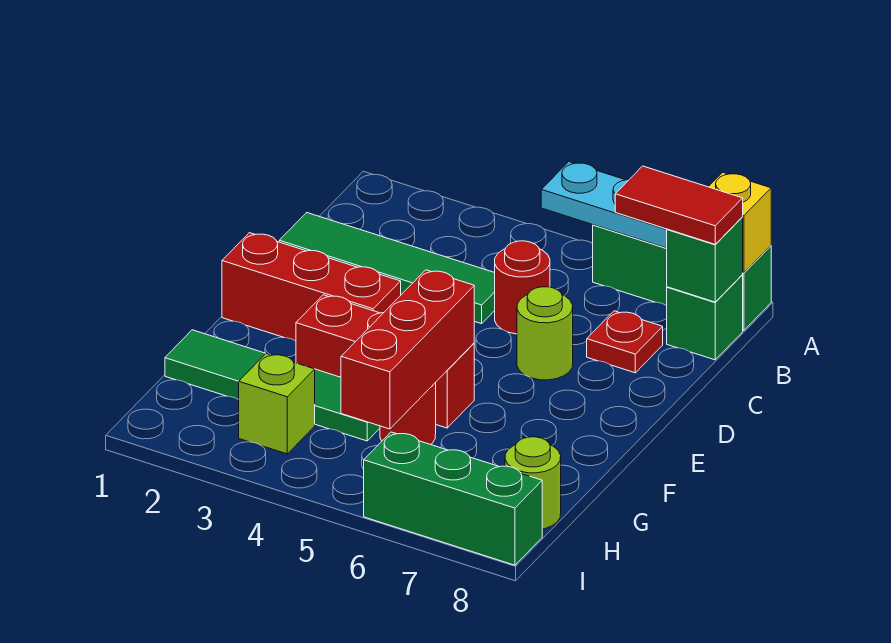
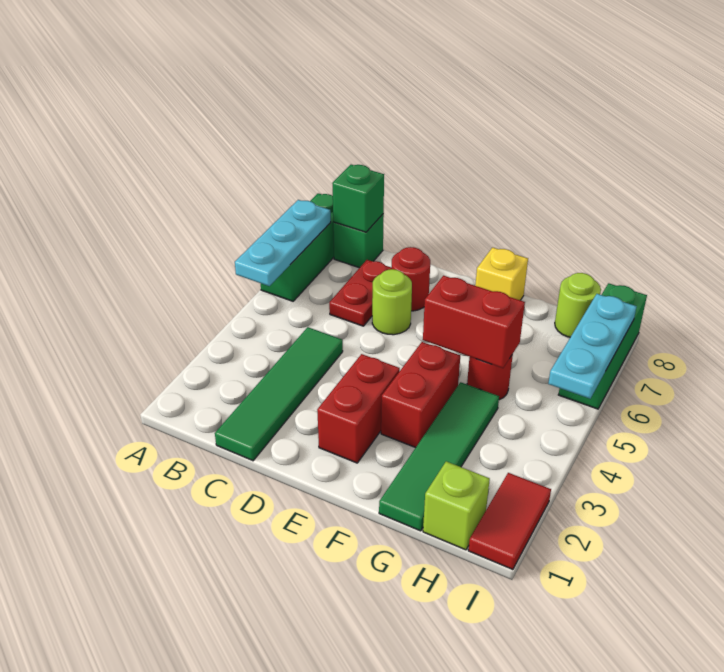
yellow brick A8 level 2 -> yellow brick F8 level 1
red tile B7:B8 level 3 -> red tile I1:I2 level 1
red round brick C5 level 1 -> red round brick D7 level 1
red plate C7 level 1 -> red plate C6:C7 level 1
red brick E1:E3 level 1 -> red brick E2:E3 level 1
red brick F3:F5 level 1 -> red brick F3:F4 level 1
red brick F5:H5 level 2 -> red brick F5:G5 level 2
lime brick H3 level 1 -> lime brick H1 level 1
none -> cyan plate I5:I7 level 2

